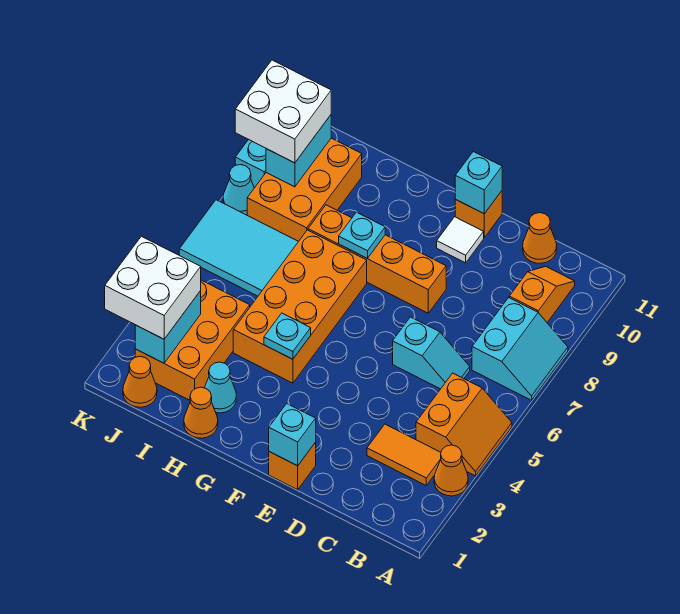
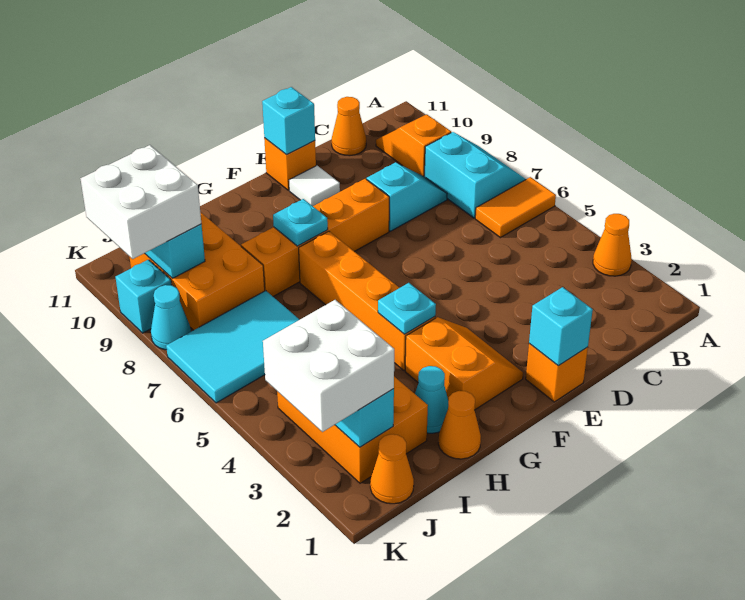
orange slope A4:B5 level 1 top B -> orange slope F2:G3 level 1 top G
orange tile B3:C3 level 1 -> orange tile A6:B6 level 1
cyan slope C6:D6 level 1 top D -> cyan slope C8:D8 level 1 top D
orange brick G4:H7 level 1 -> orange brick G4:G7 level 1

